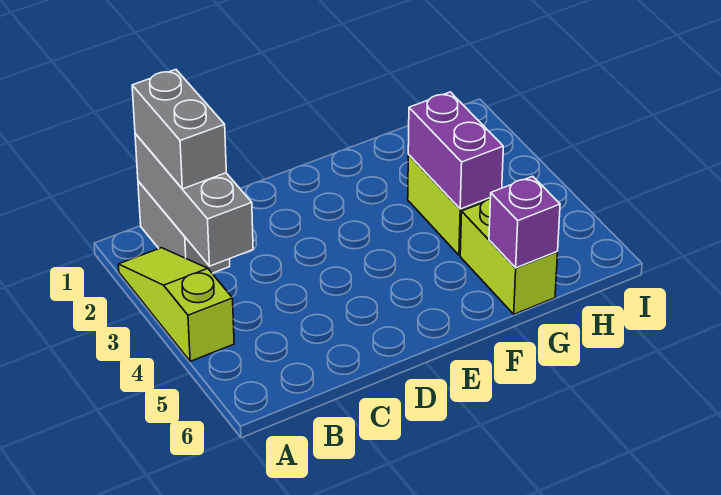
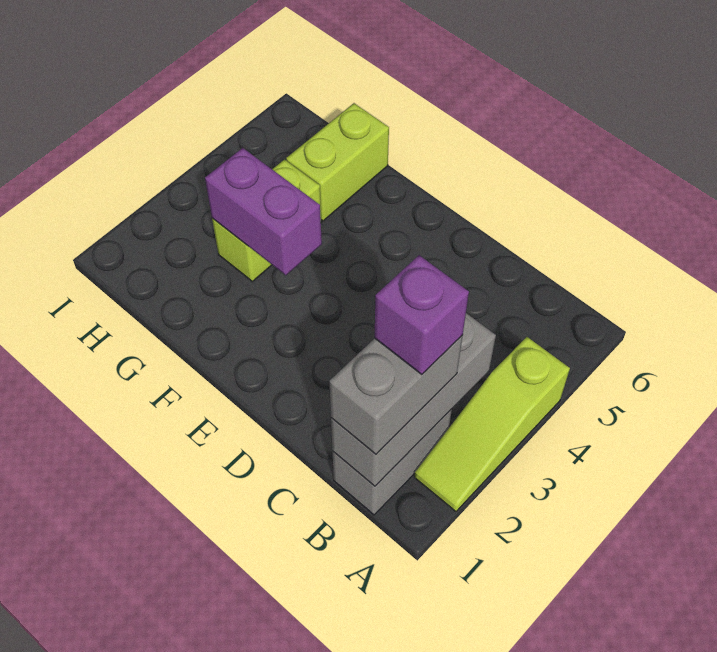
purple brick G3:G4 level 2 -> purple brick F3:G3 level 2
purple brick G6 level 2 -> purple brick B2 level 4

